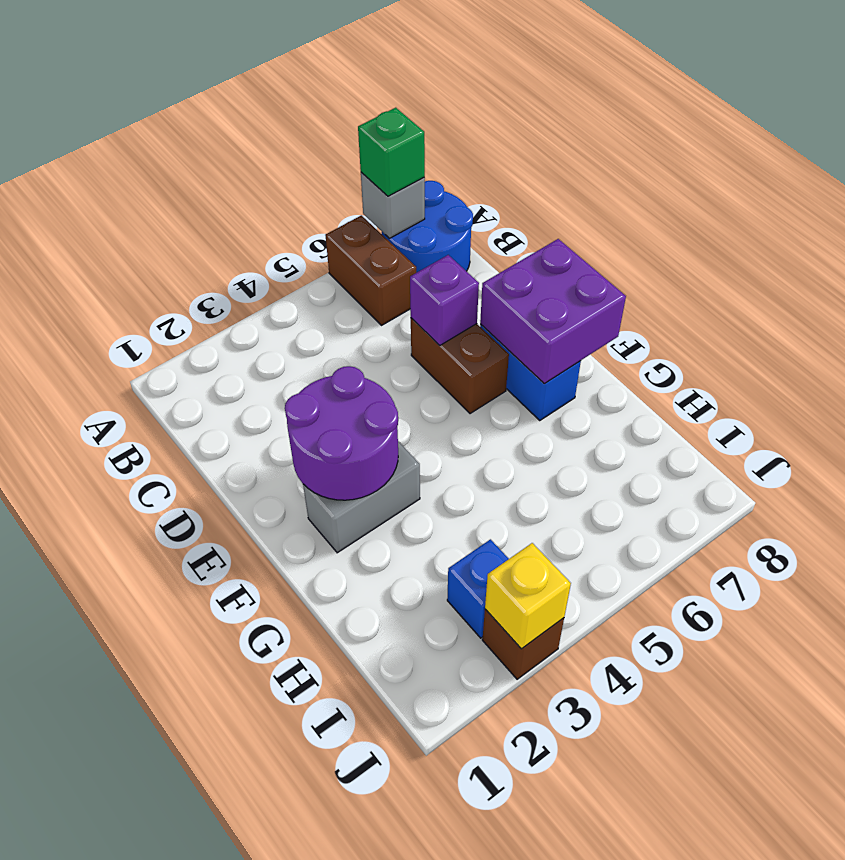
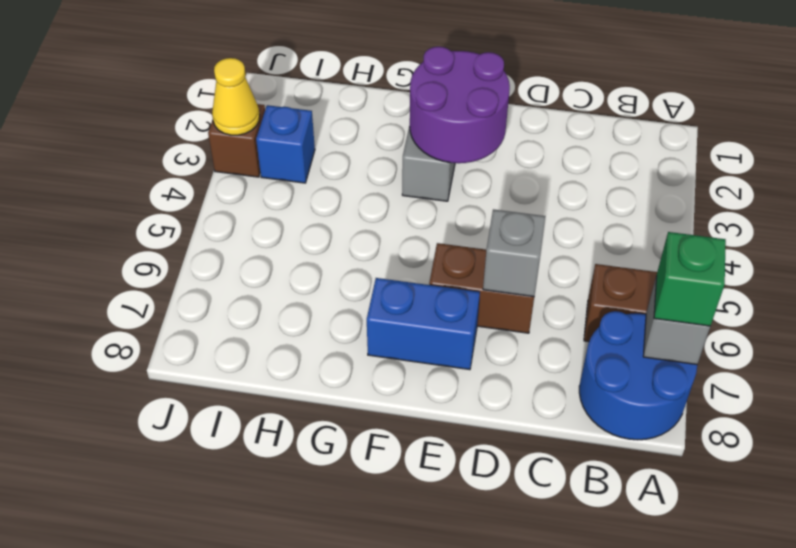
purple brick D6 level 2 -> grey brick D6 level 2
purple brick E7:F8 level 2 -> none
yellow brick J3 level 2 -> yellow cone J3 level 2

